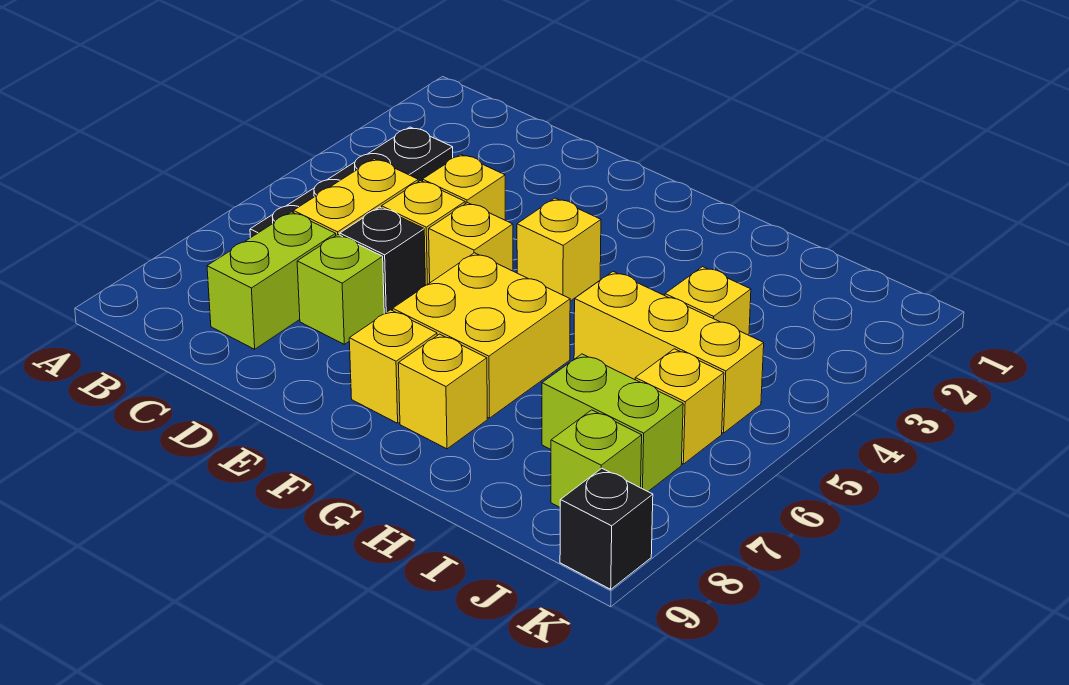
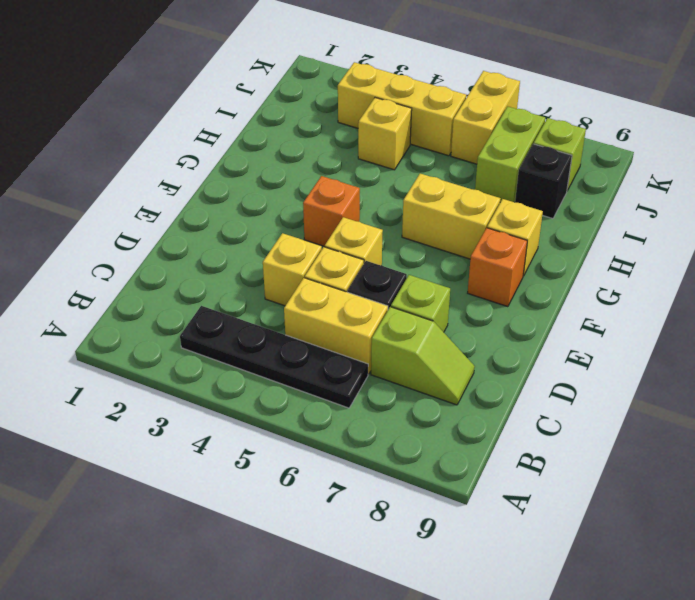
lime brick C7:C8 level 1 -> lime slope C7:C8 level 1 top 7
yellow brick F4 level 1 -> orange brick F4 level 1
yellow brick F6:G7 level 1 -> yellow brick G6:G7 level 1
yellow brick F8 level 1 -> orange brick F8 level 1
yellow brick H5:J5 level 1 -> yellow brick J3:J5 level 1
yellow brick J6 level 1 -> yellow brick J6:K6 level 1
black brick K9 level 1 -> black brick I8 level 1

